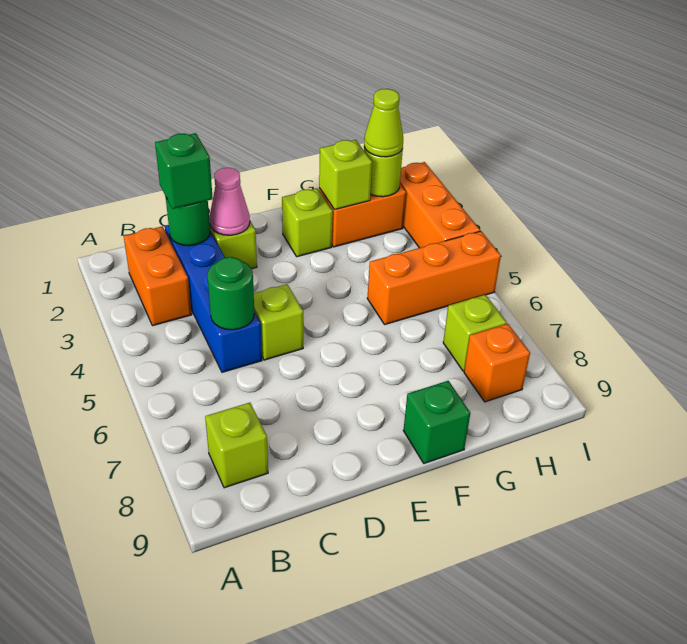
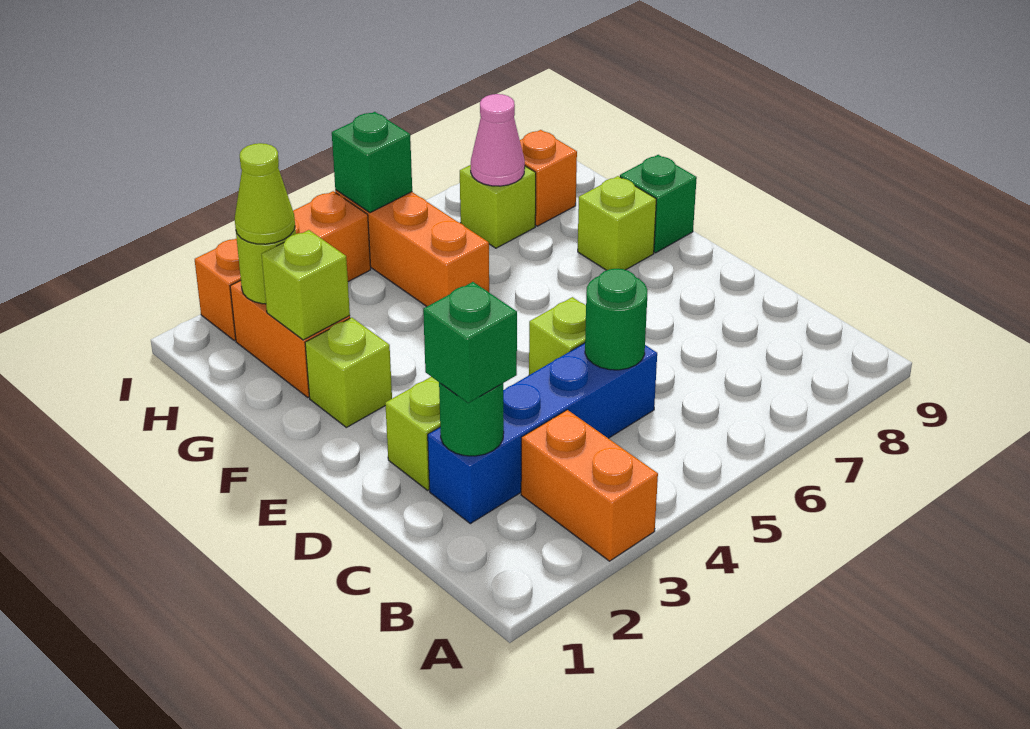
orange brick B2:B3 level 1 -> orange brick A3:B3 level 1
lime brick B8 level 1 -> lime brick F8 level 1
pink cone D2 level 2 -> pink cone H7 level 2
none -> green brick I5 level 2

